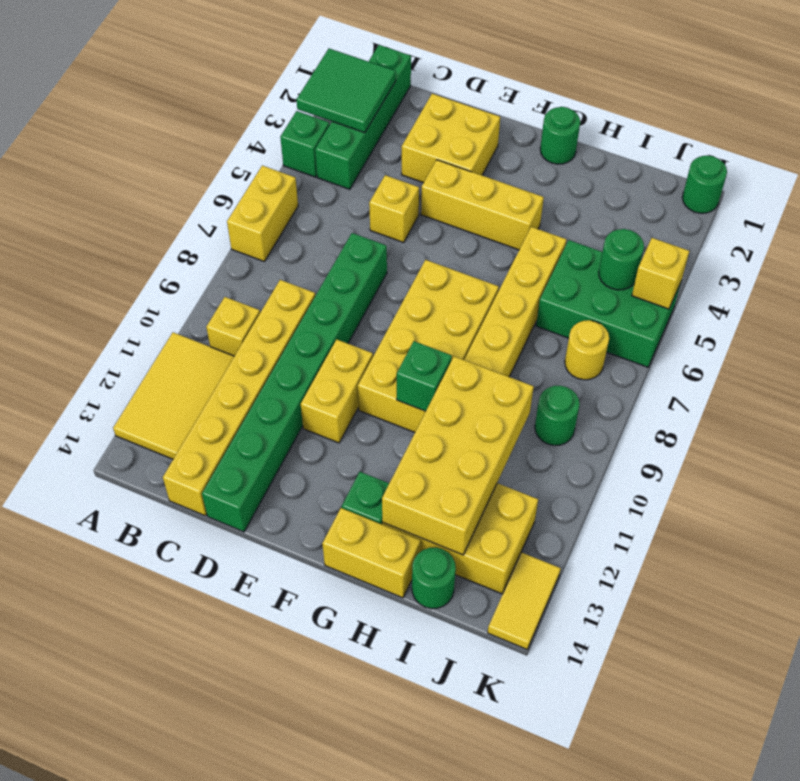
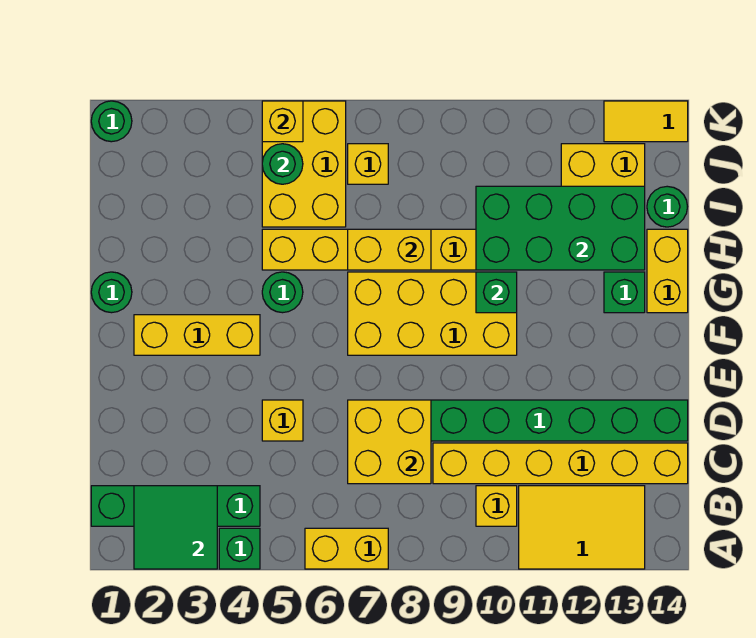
yellow brick D2:E3 level 1 -> yellow brick C7:D8 level 2
yellow brick E4:G4 level 1 -> yellow brick F2:F4 level 1
yellow brick E10:E11 level 1 -> yellow brick H7:H8 level 2
yellow brick H10:I13 level 2 -> green brick H10:I13 level 2
green brick I5:K6 level 1 -> yellow brick I5:K6 level 1
yellow round brick J7 level 1 -> yellow brick J7 level 1
green round brick J9 level 1 -> green round brick G5 level 1

